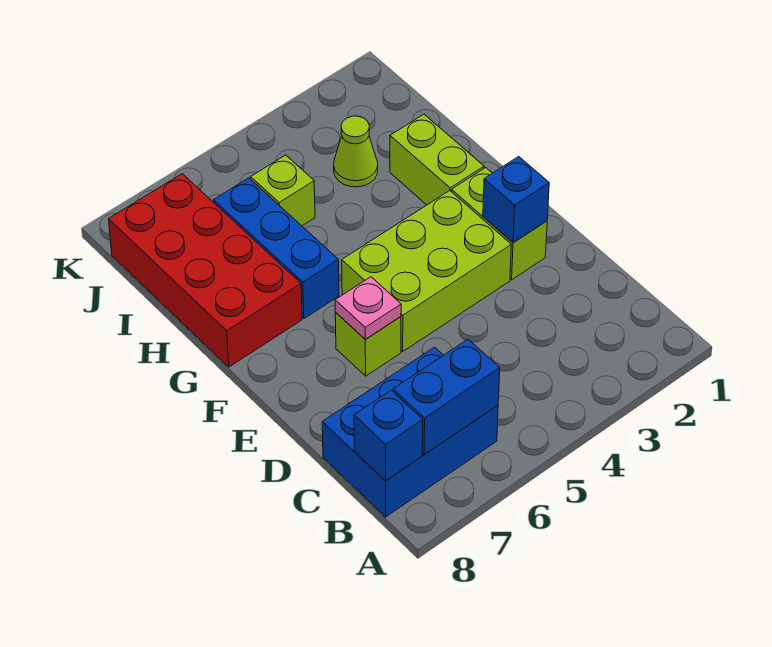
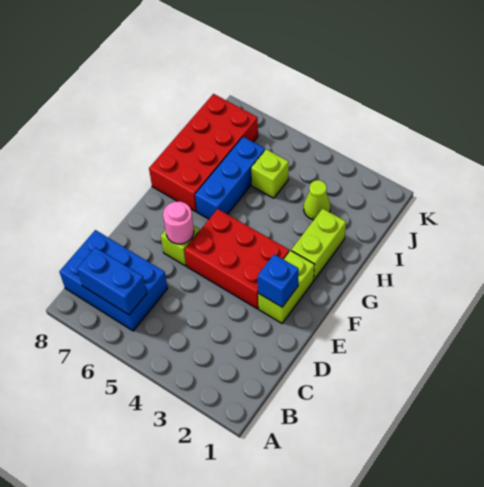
blue brick B8 level 2 -> none
lime brick E3:F5 level 1 -> red brick E3:F5 level 1
pink plate E6 level 2 -> pink round brick E6 level 2

